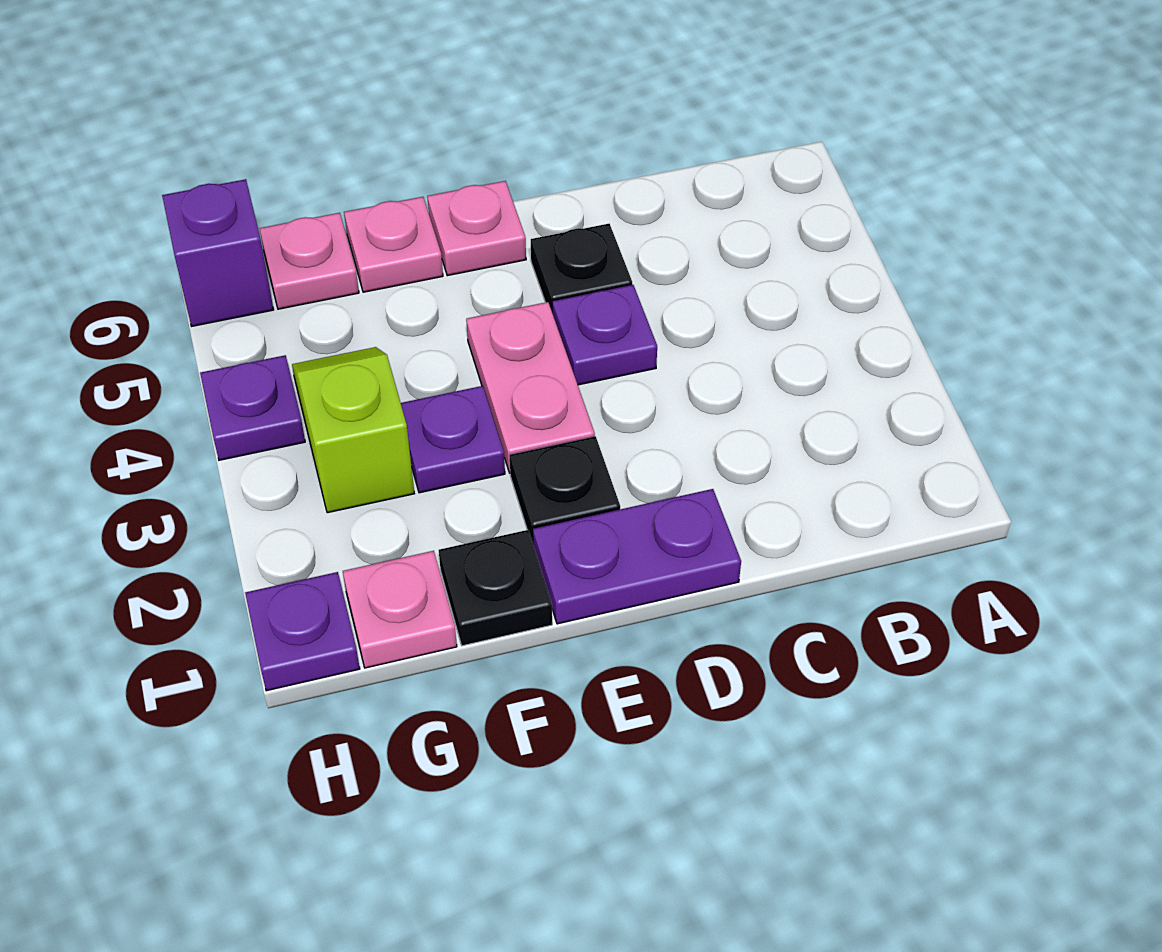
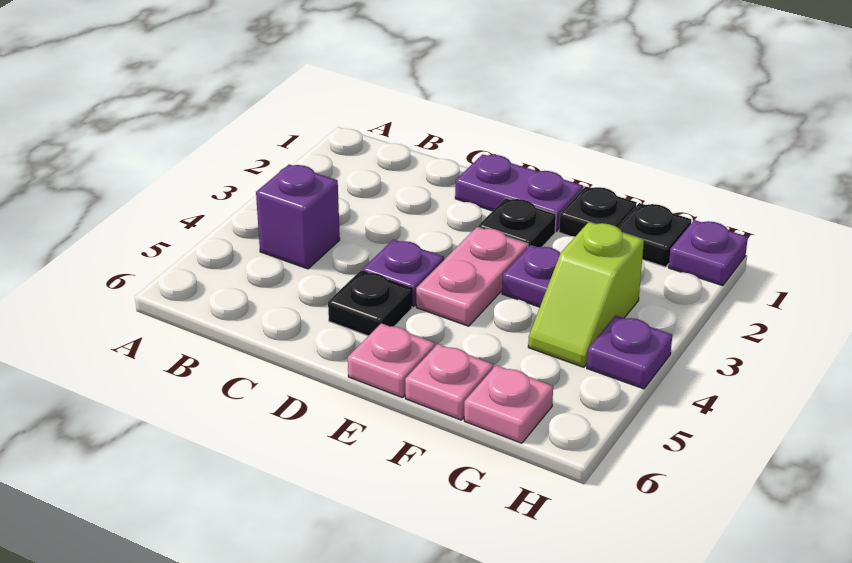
pink plate G1 level 1 -> black plate G1 level 1
purple brick H6 level 1 -> purple brick B4 level 1

